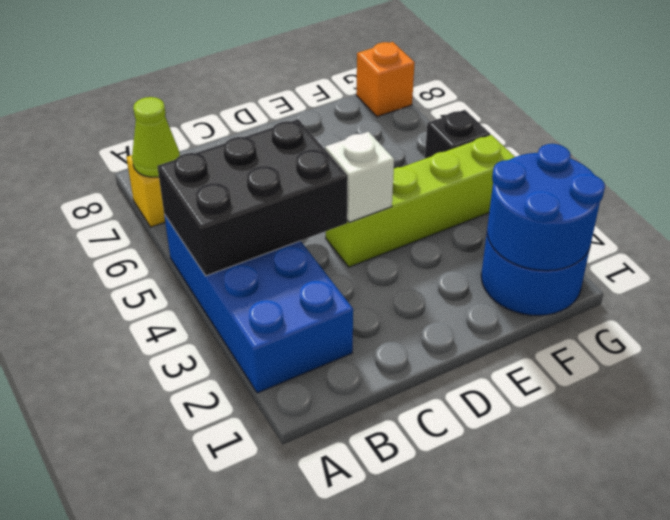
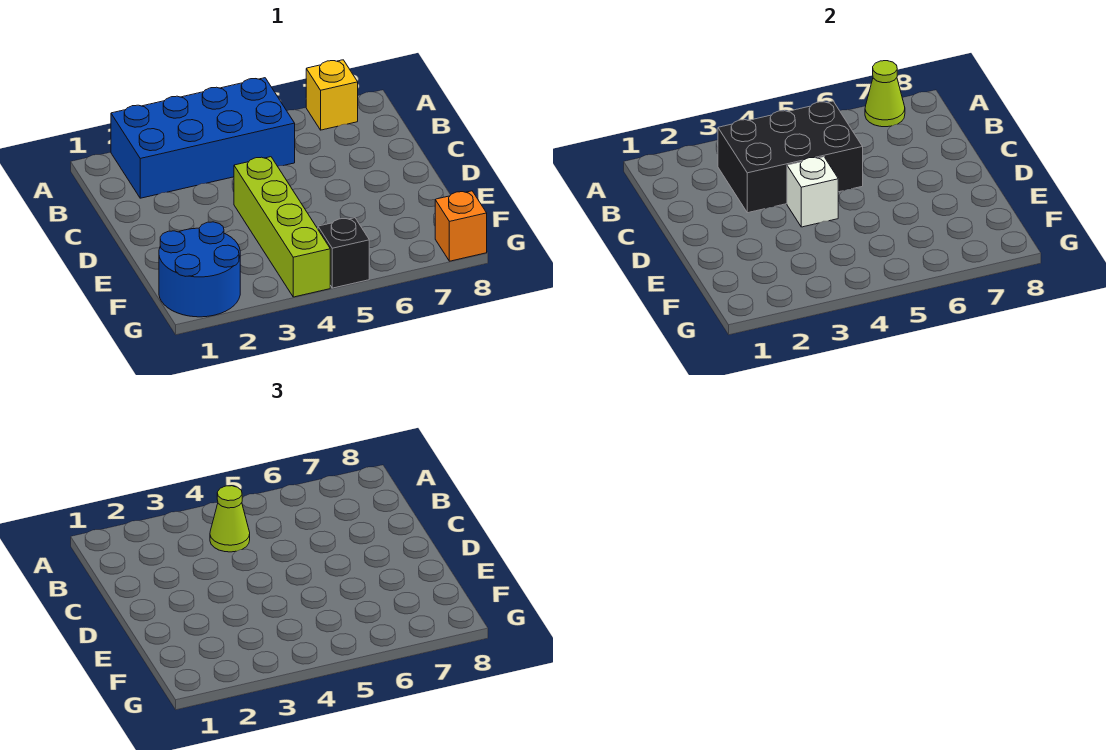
black brick A4:C5 level 2 -> black brick B3:C5 level 2
none -> lime cone B4 level 3
blue round brick F1:G2 level 2 -> none

